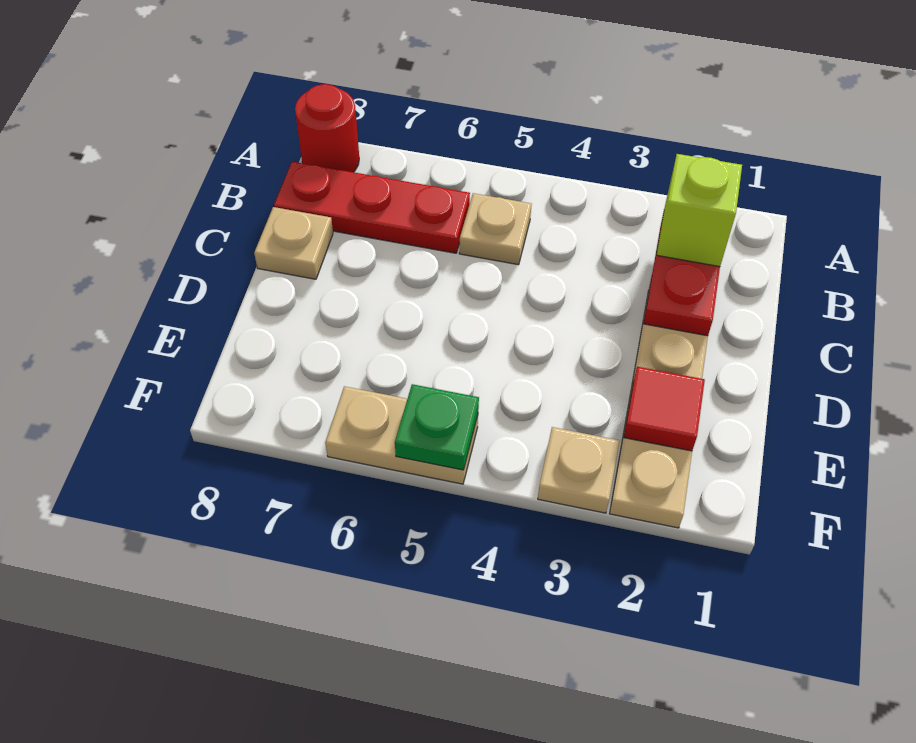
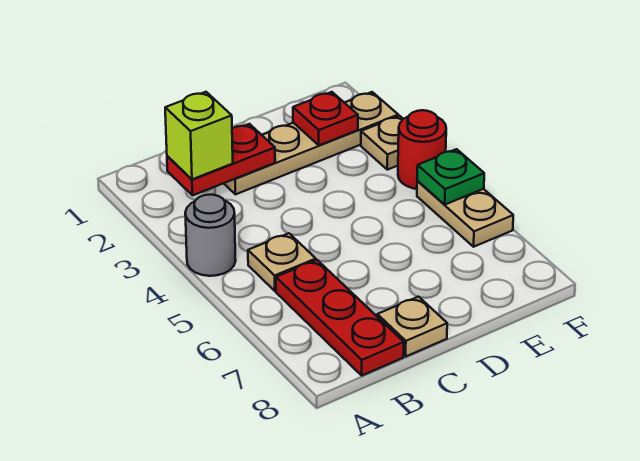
none -> grey round brick A4 level 1
red round brick A8 level 1 -> red round brick F4 level 1
red tile E2 level 2 -> red plate E2 level 2

